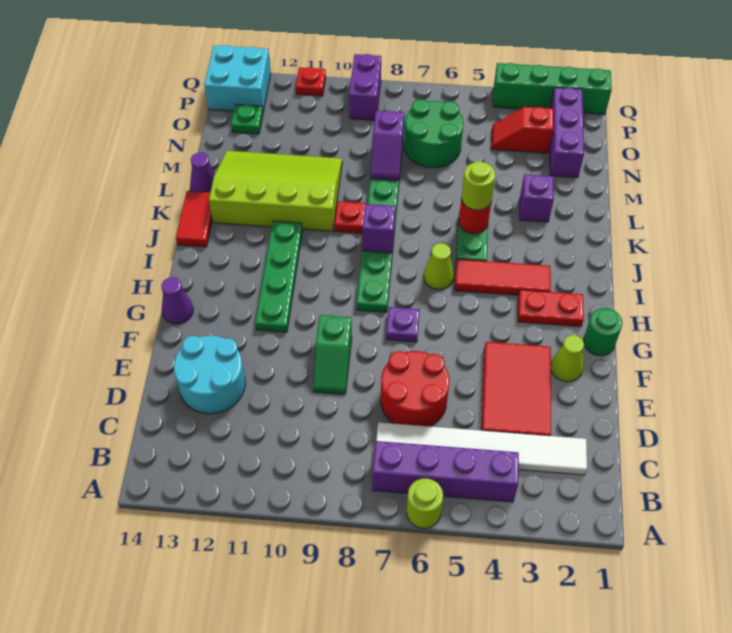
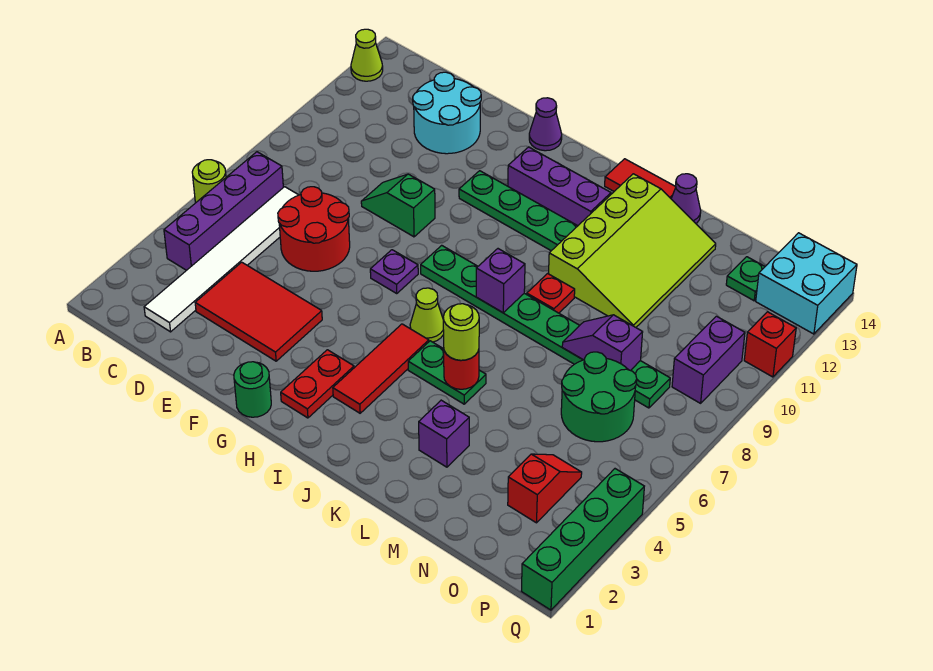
lime cone F2 level 1 -> lime cone A13 level 1
purple brick N2:P2 level 1 -> purple brick H12:J12 level 1
purple brick P9:Q9 level 1 -> purple brick P9:P10 level 1
red plate Q11 level 1 -> red brick Q11 level 1

